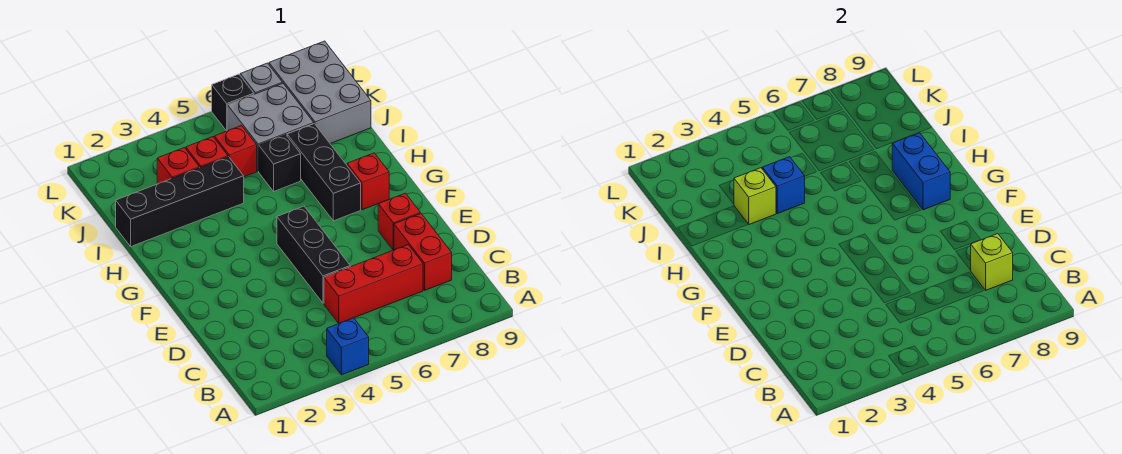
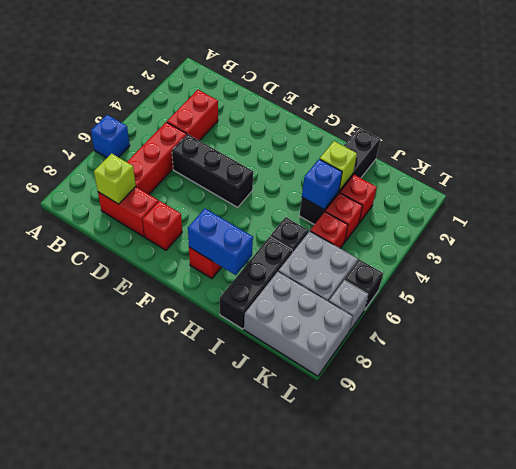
blue brick A4 level 1 -> blue brick A6 level 1
none -> red brick C3:C4 level 1
black brick G7:I7 level 1 -> black brick I7:I9 level 1

